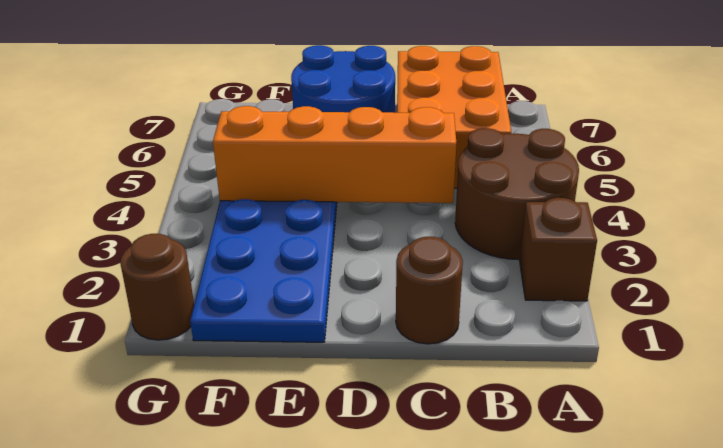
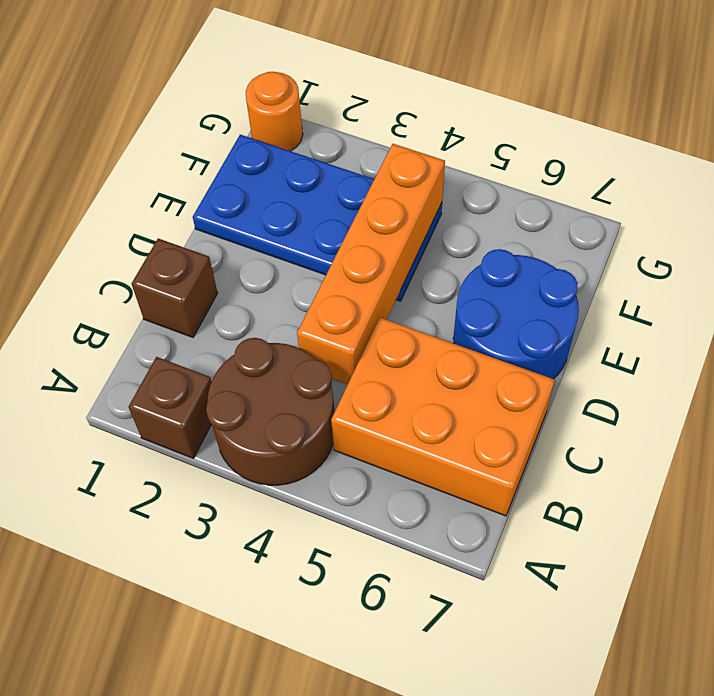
brown round brick C1 level 1 -> brown brick C1 level 1
brown round brick G1 level 1 -> orange round brick G1 level 1

